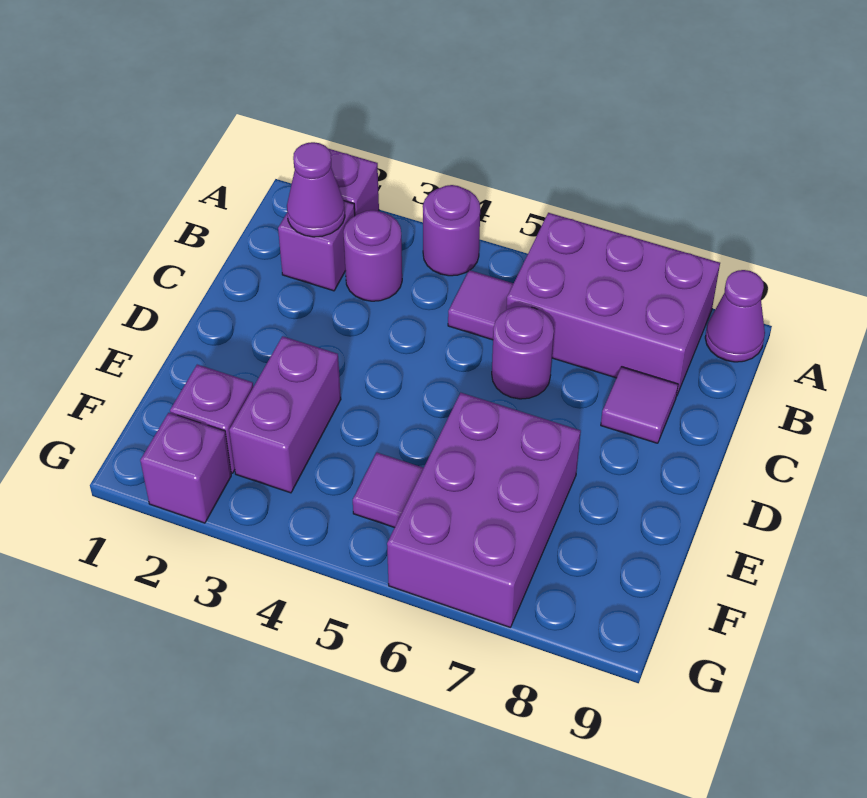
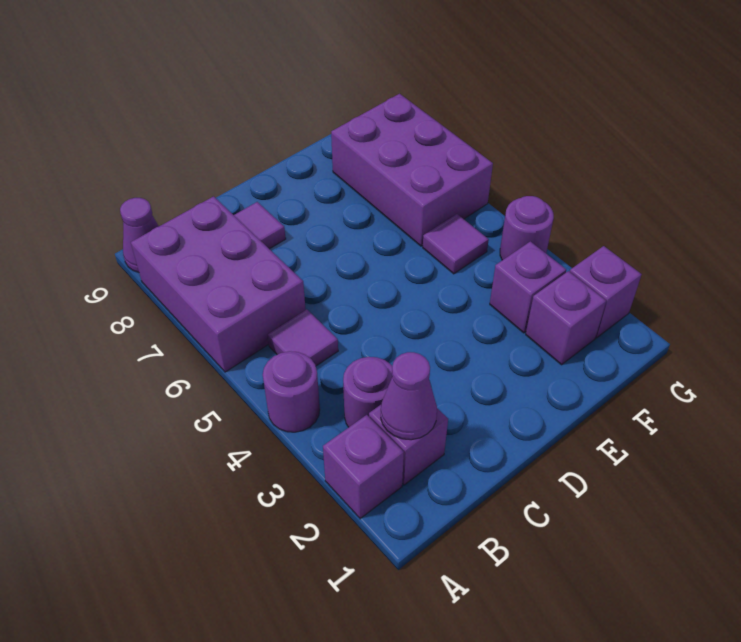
purple round brick C6 level 1 -> purple round brick G4 level 1
purple brick E3:F3 level 1 -> purple brick F3 level 1
purple brick E6:G7 level 1 -> purple brick F6:G8 level 1

